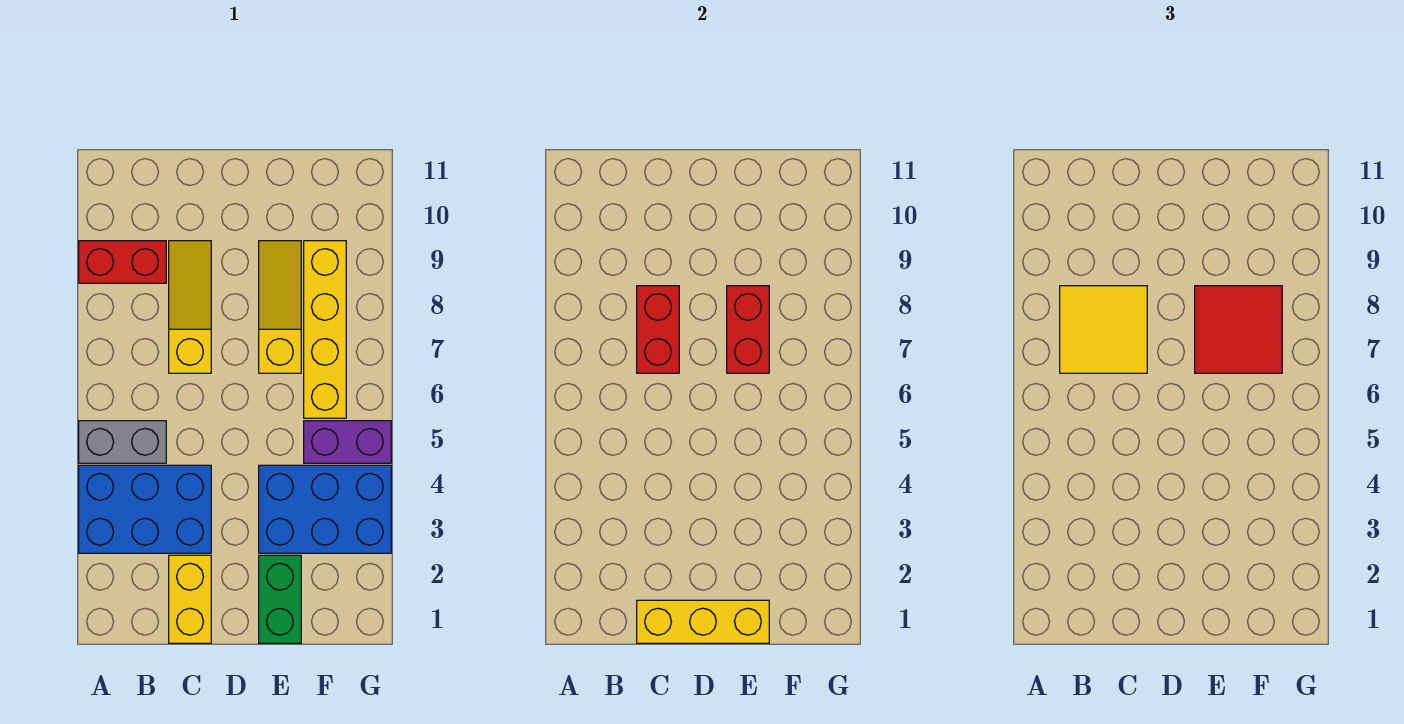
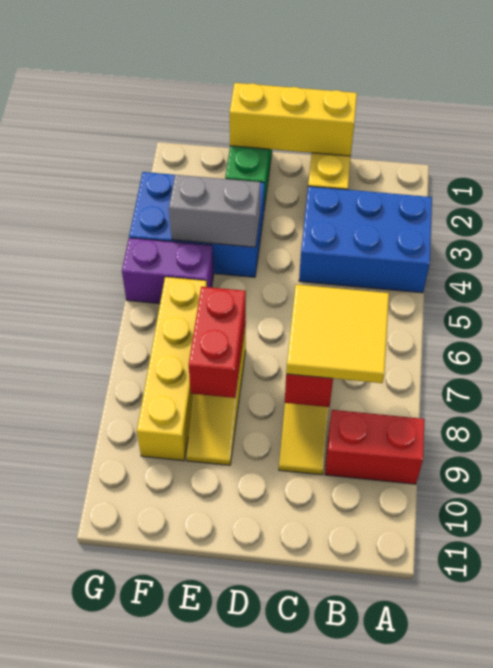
grey brick A5:B5 level 1 -> grey brick E4:F4 level 2
red tile E7:F8 level 3 -> none

